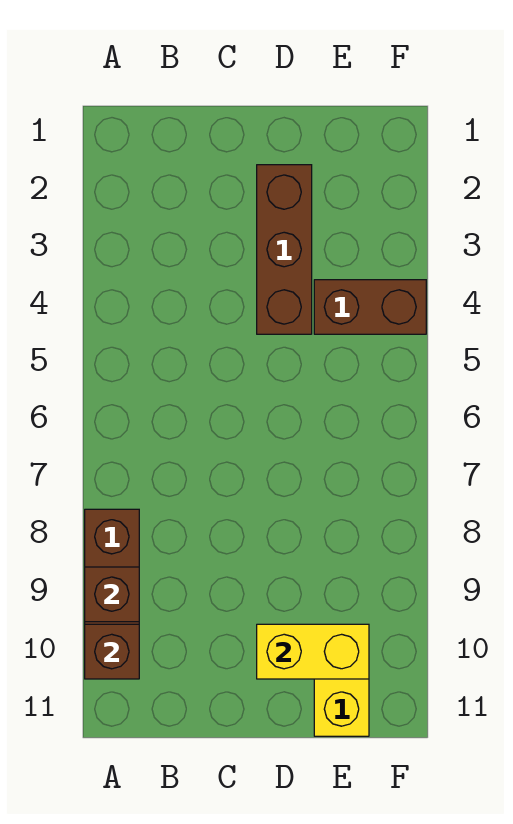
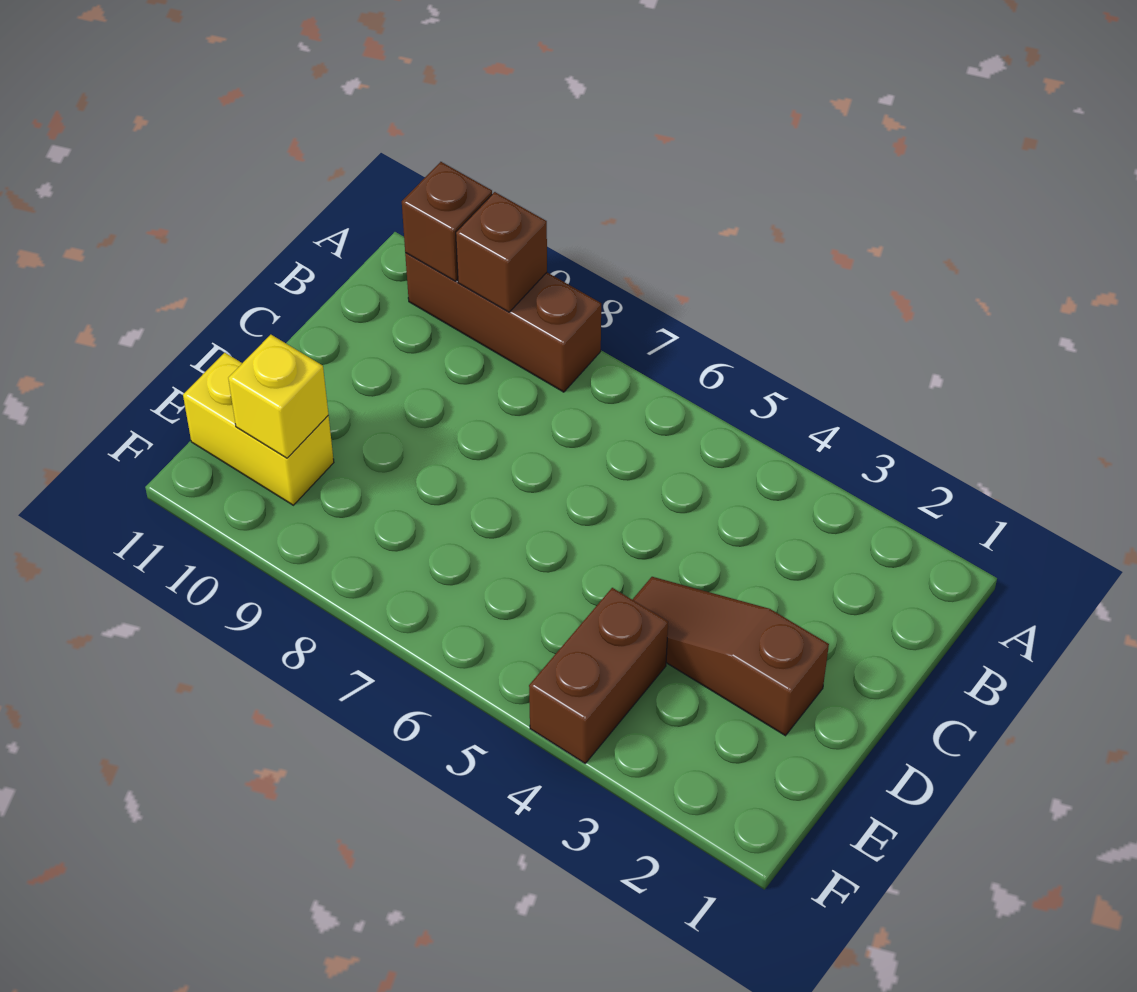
brown brick D2:D4 level 1 -> brown slope D2:D4 level 1 top 2
yellow brick D10:E10 level 2 -> yellow brick E10 level 2

